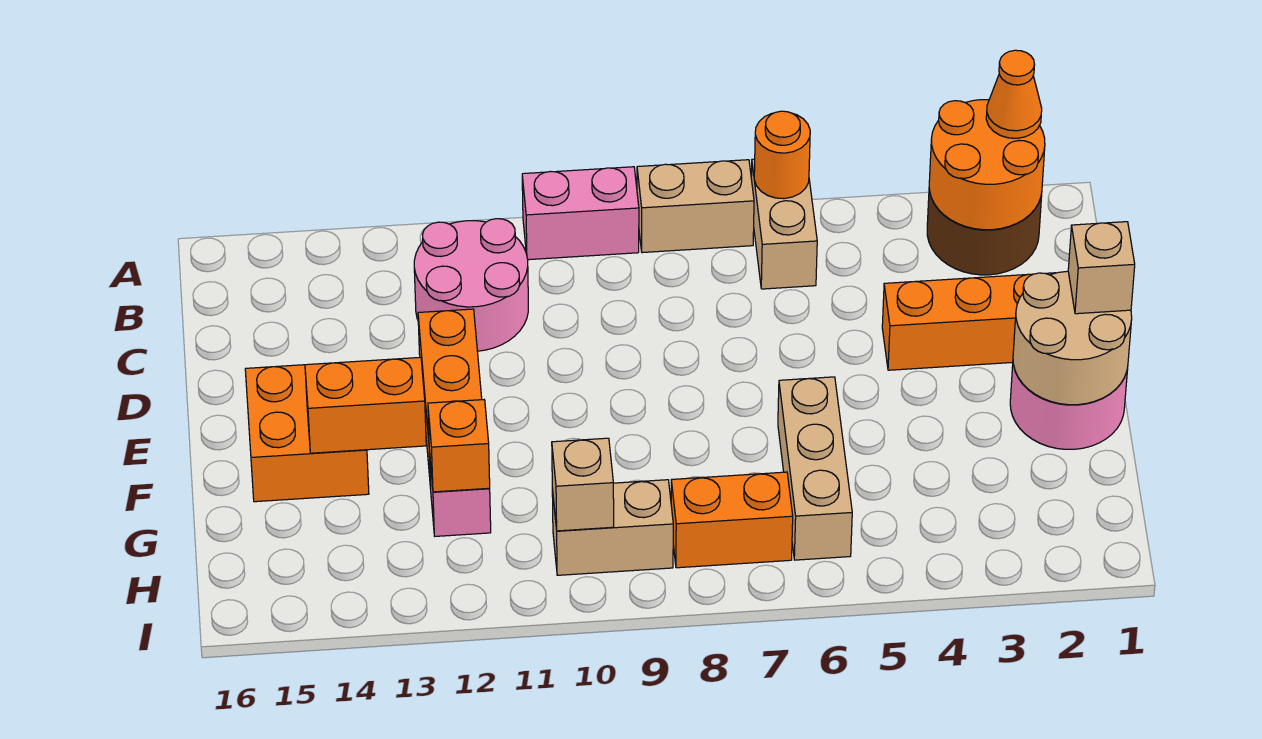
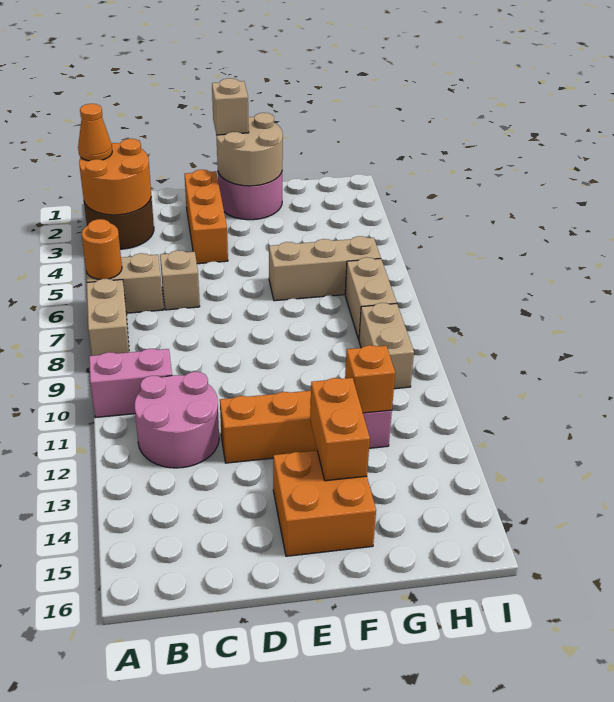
pink brick A9:A10 level 1 -> pink brick A10:B10 level 1
orange brick H7:H8 level 1 -> tan brick H7:H8 level 1
tan brick H10 level 2 -> tan brick C6 level 1

